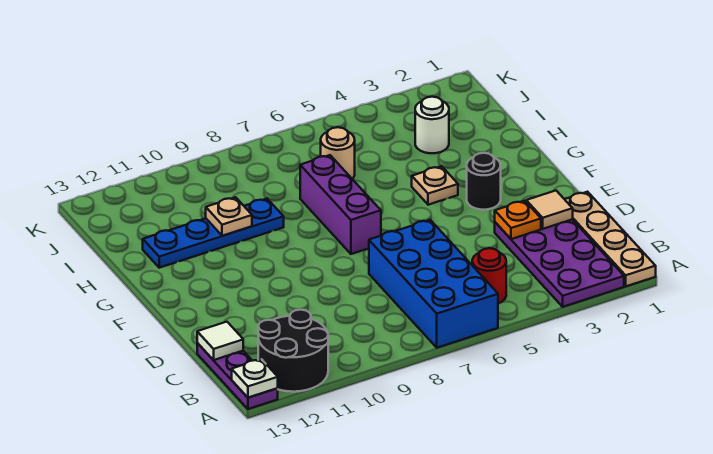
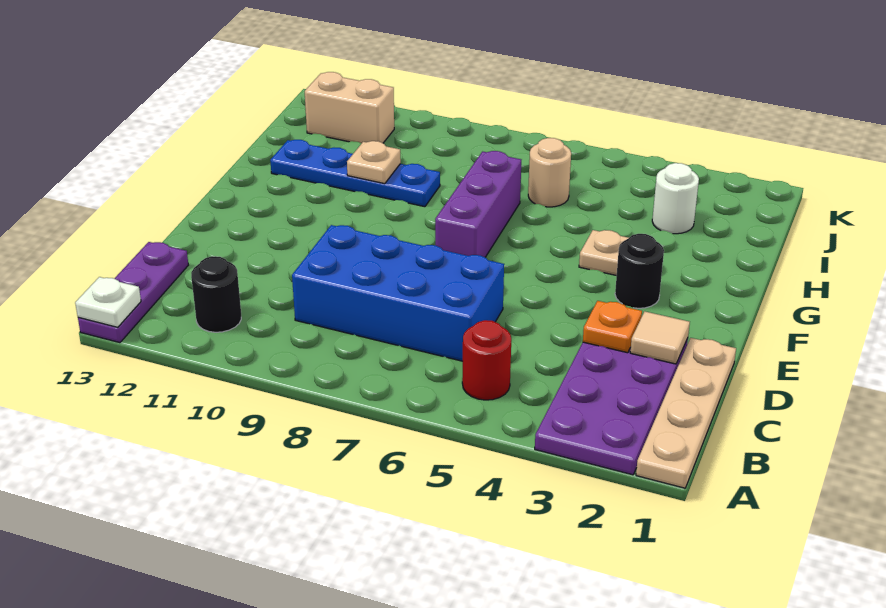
blue brick A6:D7 level 1 -> blue brick C6:D9 level 1
black round brick A11:B12 level 1 -> black round brick B11 level 1
white tile C13 level 2 -> none
none -> tan brick J11:J12 level 1

